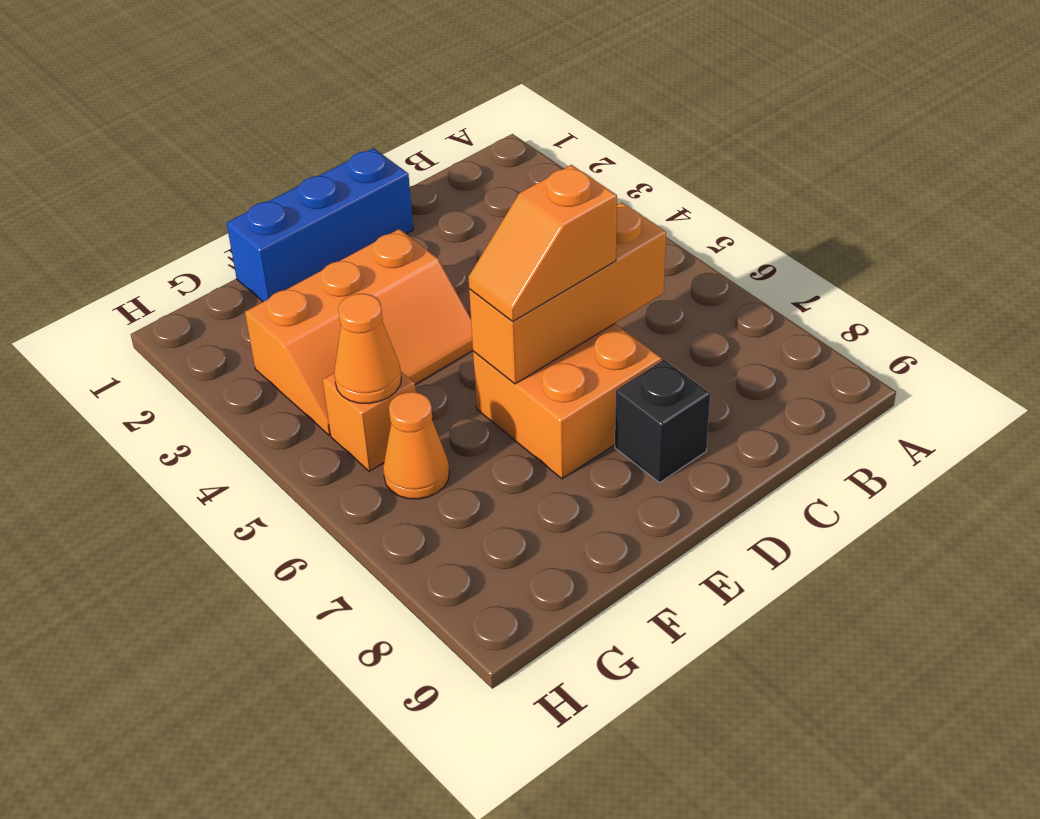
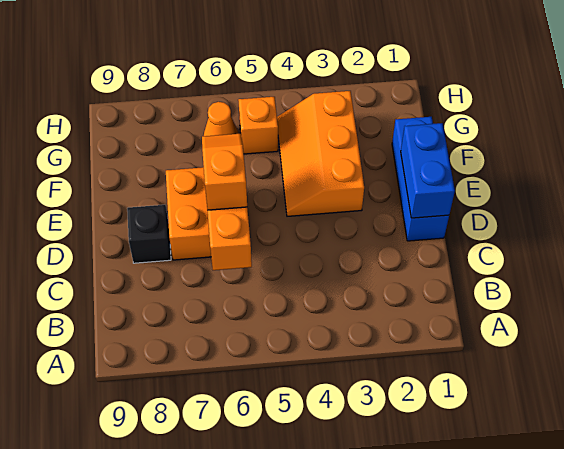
none -> blue brick D1:E1 level 2
orange cone G5 level 2 -> none

